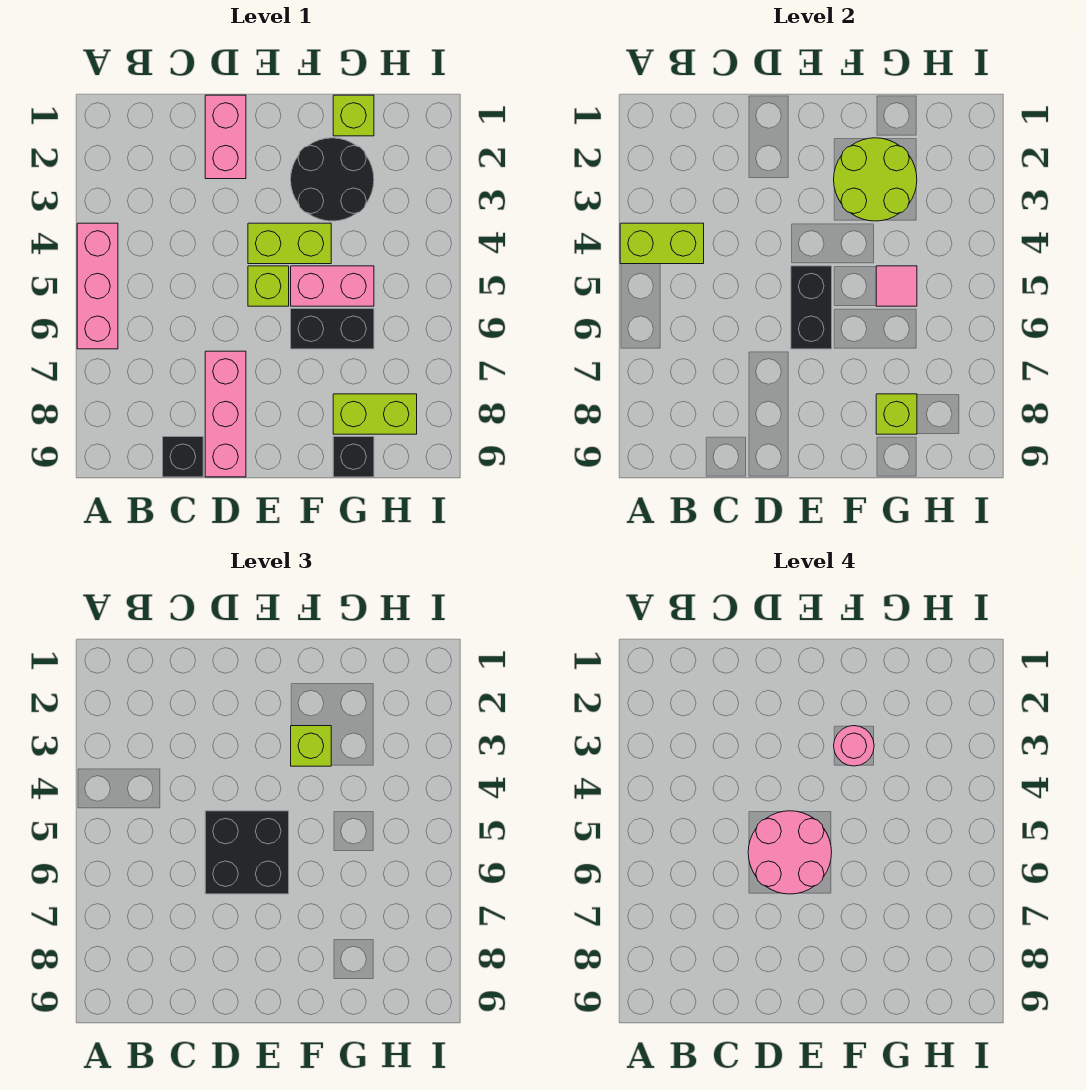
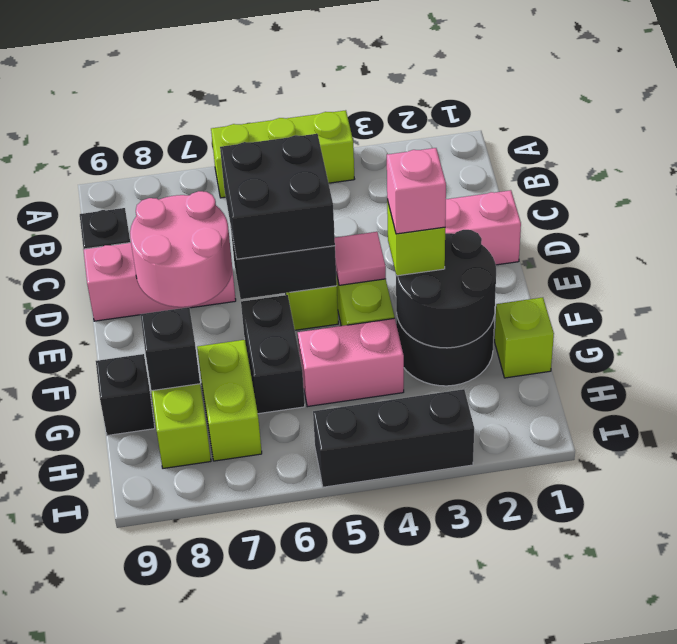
pink brick A4:A6 level 1 -> lime brick A4:A6 level 1
lime brick A4:B4 level 2 -> lime brick G7:H7 level 1
pink round brick D5:E6 level 4 -> pink round brick D7:E8 level 2
lime round brick F2:G3 level 2 -> black round brick F2:G3 level 2
pink round brick F3 level 4 -> pink brick F3 level 4
pink brick F5:G5 level 1 -> pink brick G4:G5 level 1
pink tile G5 level 2 -> pink tile E4 level 2
lime brick G8 level 2 -> black brick G8 level 2
none -> black brick I3:I5 level 1

